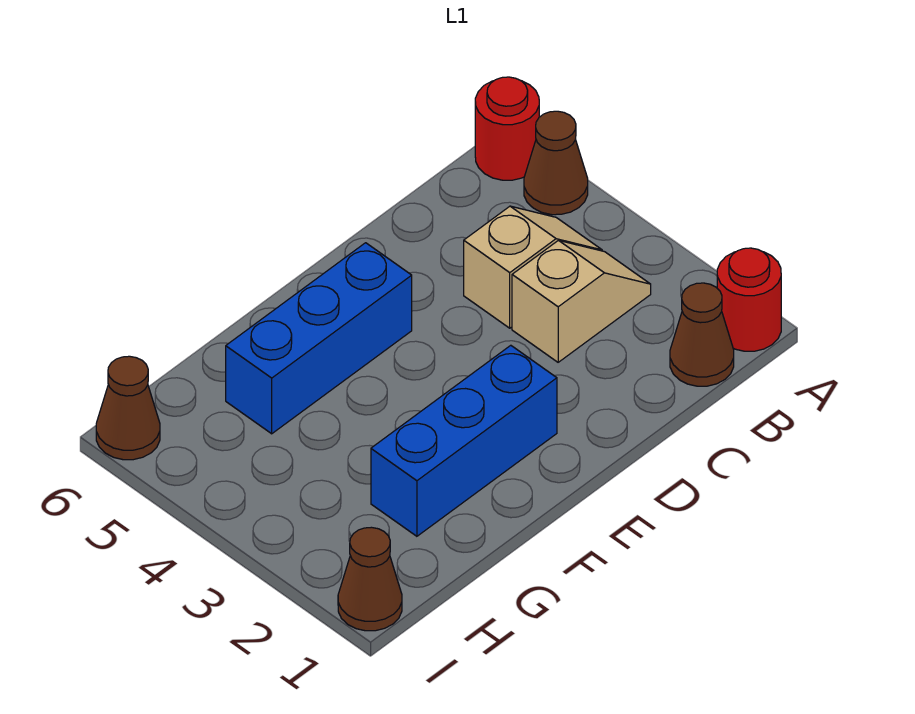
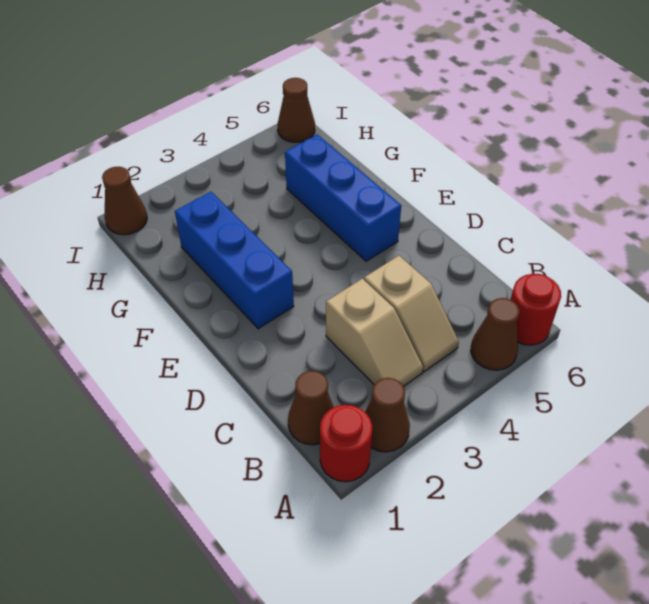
none -> brown cone A2 level 1

